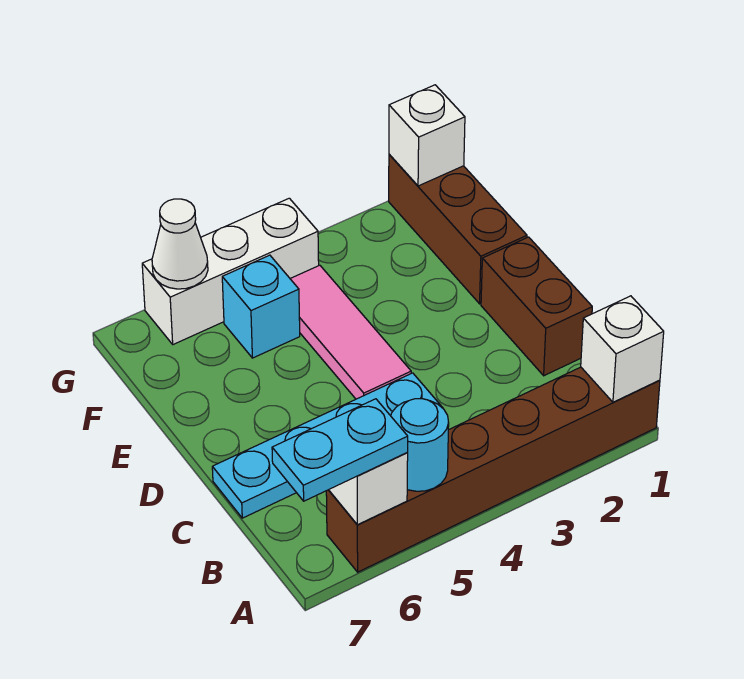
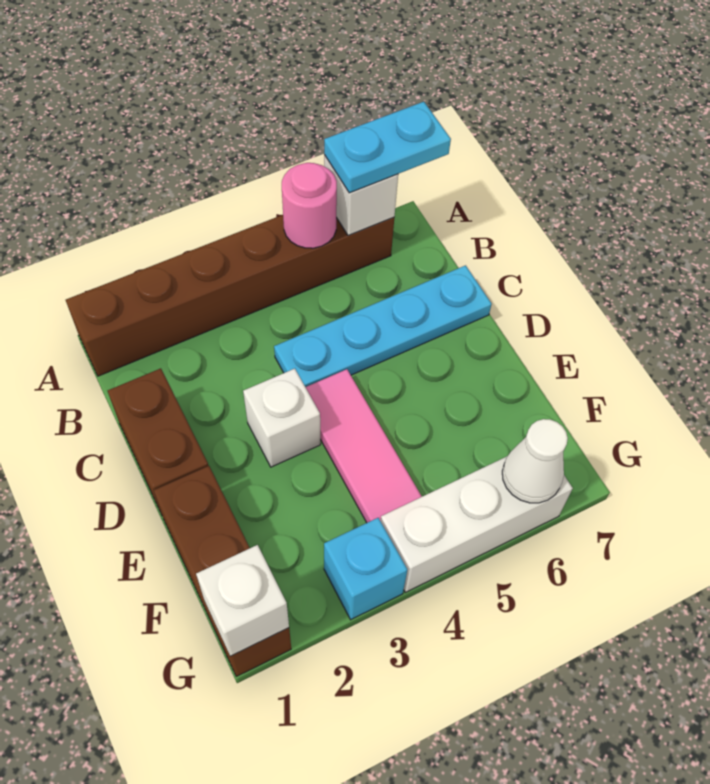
white brick A1 level 2 -> white brick D3 level 1
cyan round brick A5 level 2 -> pink round brick A5 level 2
cyan brick F5 level 1 -> cyan brick G3 level 1

